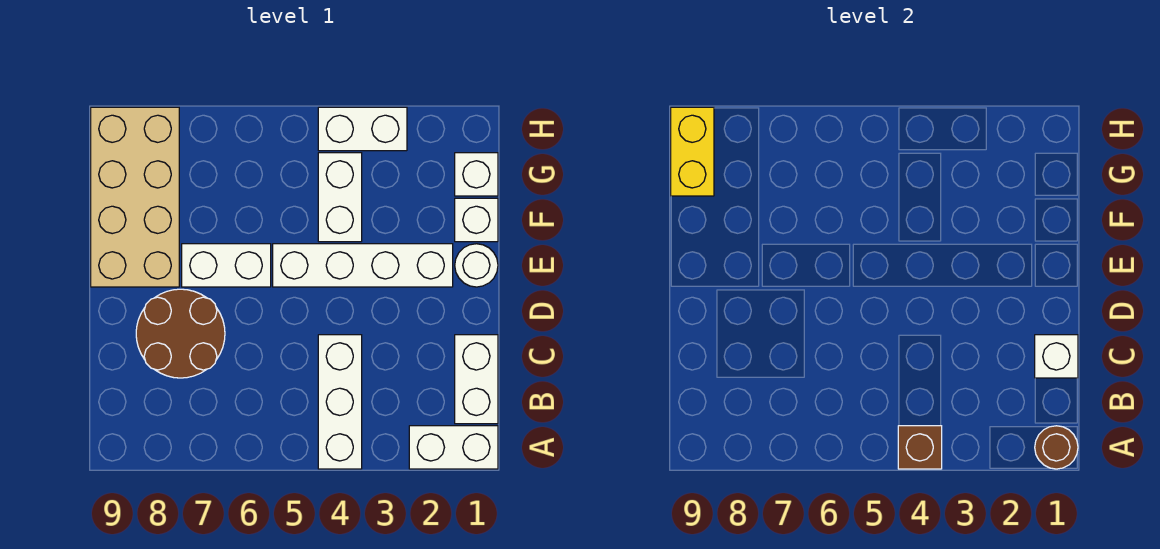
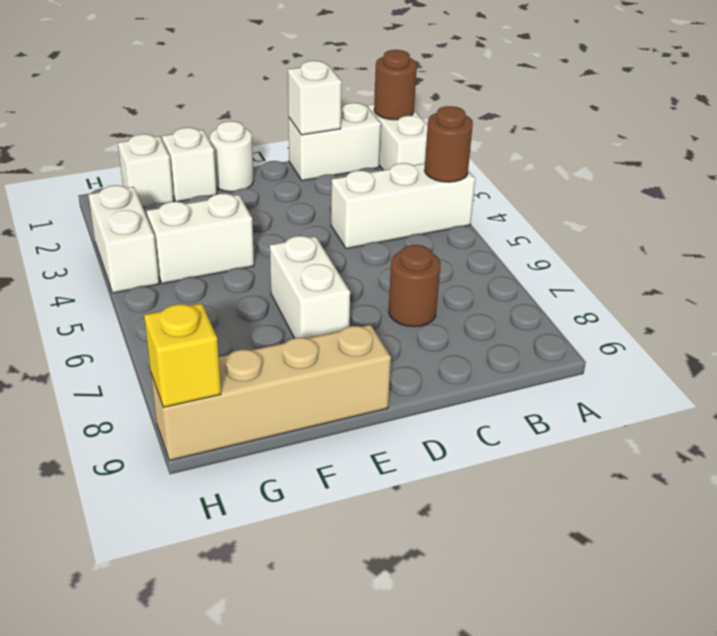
brown brick A4 level 2 -> brown round brick A4 level 2
brown round brick C7:D8 level 1 -> brown round brick C7 level 1
white brick E2:E5 level 1 -> none
tan brick E8:H9 level 1 -> tan brick E9:H9 level 1
yellow brick G9:H9 level 2 -> yellow brick H9 level 2

